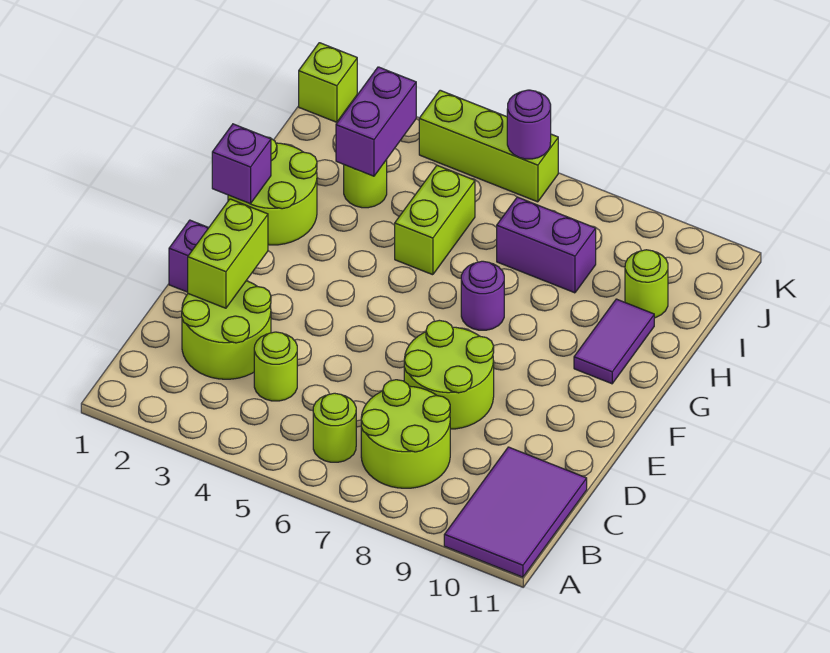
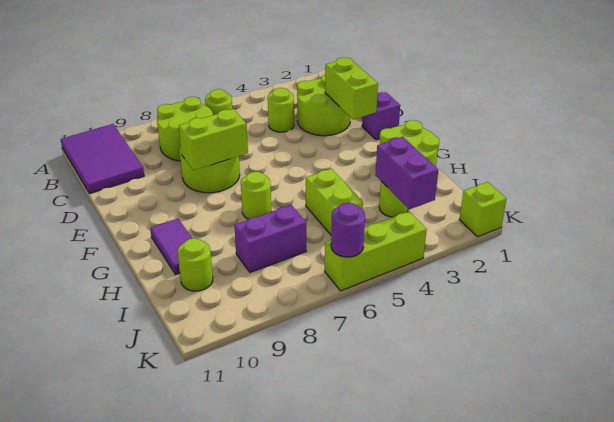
none -> lime brick E7:E8 level 2
purple brick G1 level 2 -> none
purple round brick G7 level 1 -> lime round brick G7 level 1

